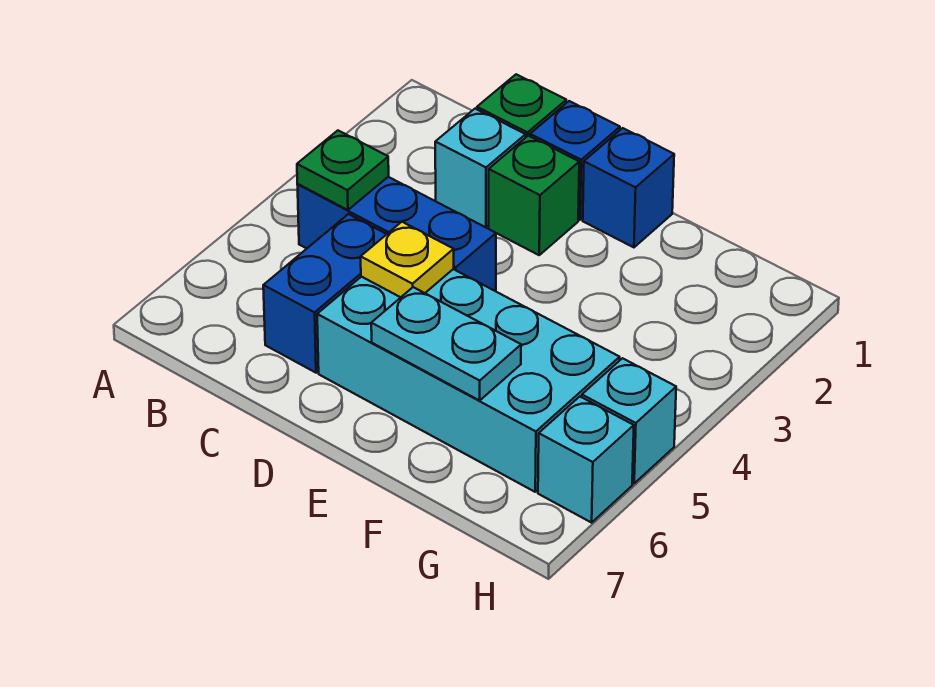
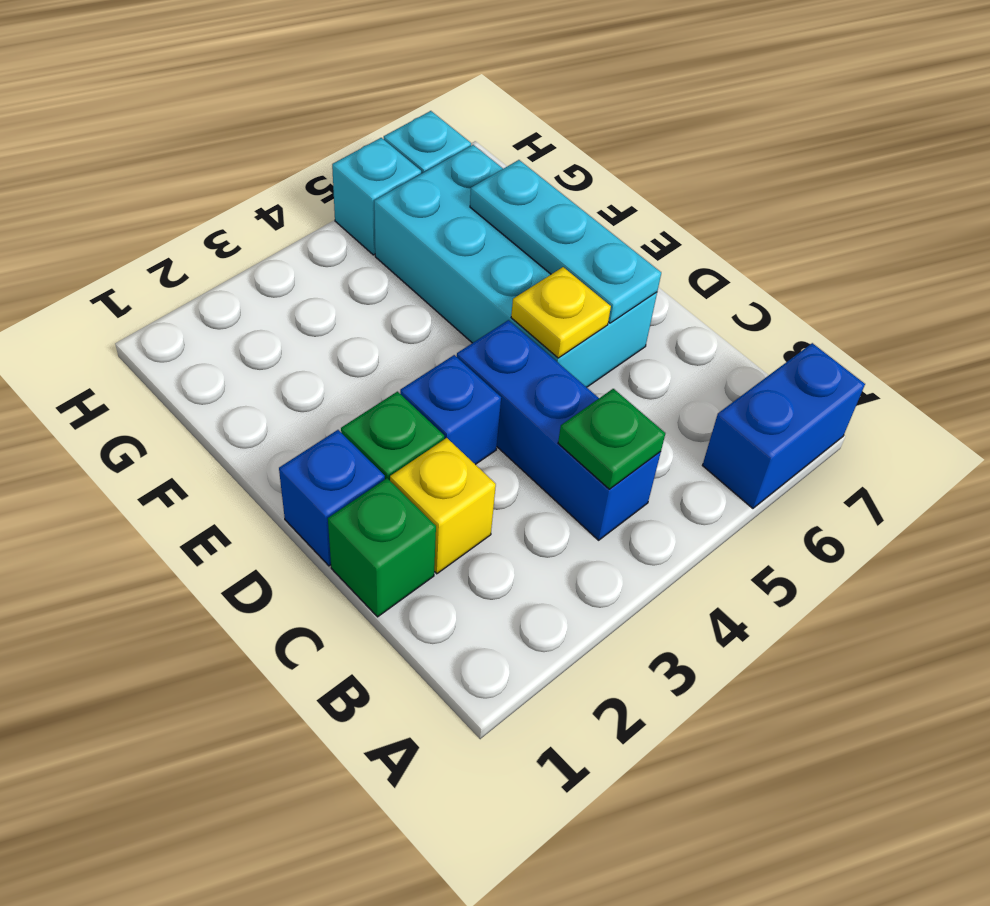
cyan brick C2 level 1 -> yellow brick C2 level 1
blue brick C5:C6 level 1 -> blue brick A6:A7 level 1
blue brick E1 level 1 -> blue brick D3 level 1
cyan plate E6:F6 level 2 -> cyan plate D6:F6 level 2

